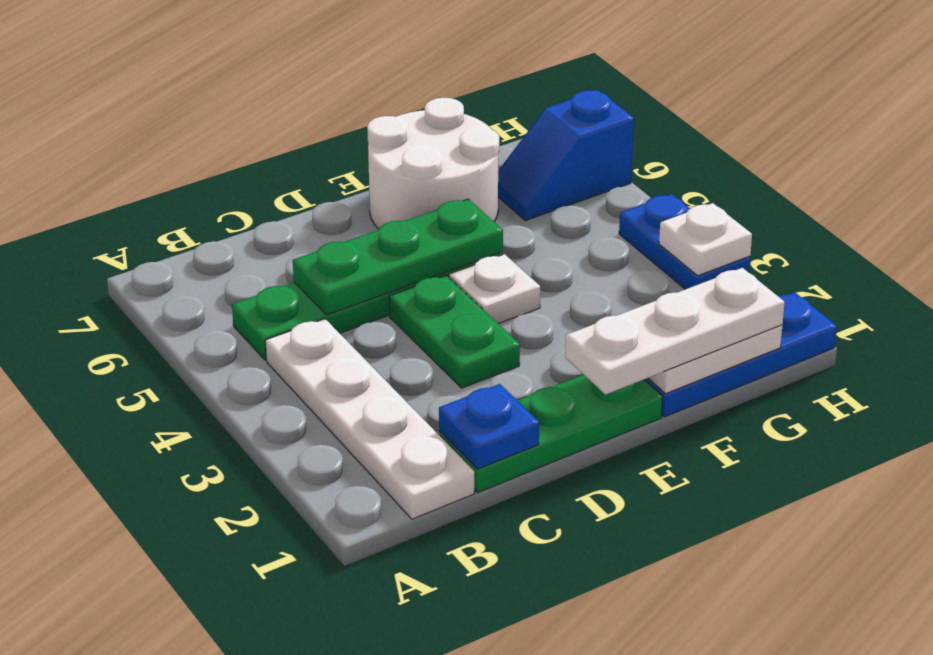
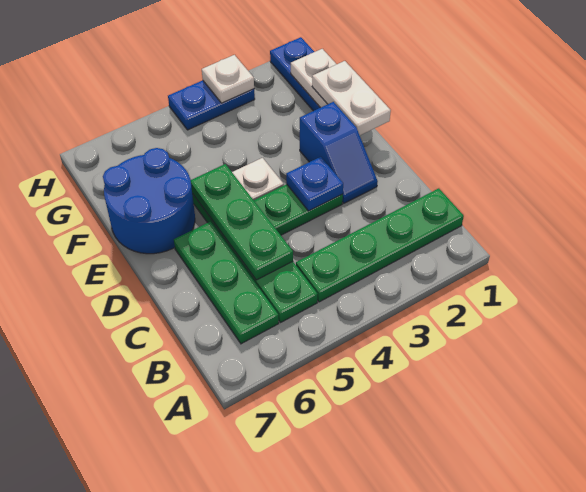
white plate B1:B4 level 1 -> green plate B1:B4 level 1
green plate C1:E1 level 1 -> green plate B6:D6 level 1
blue plate C1 level 2 -> blue plate D3 level 2
white plate E1:G1 level 3 -> white plate E1:F1 level 3
white round brick E6:F7 level 1 -> blue round brick E6:F7 level 1
blue slope G6:H6 level 1 top H -> blue slope D2:E2 level 1 top E

